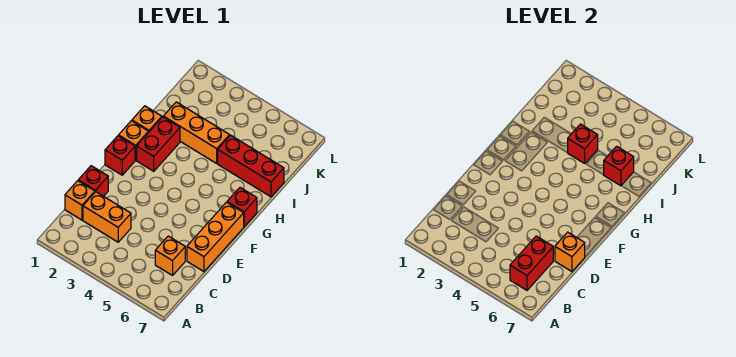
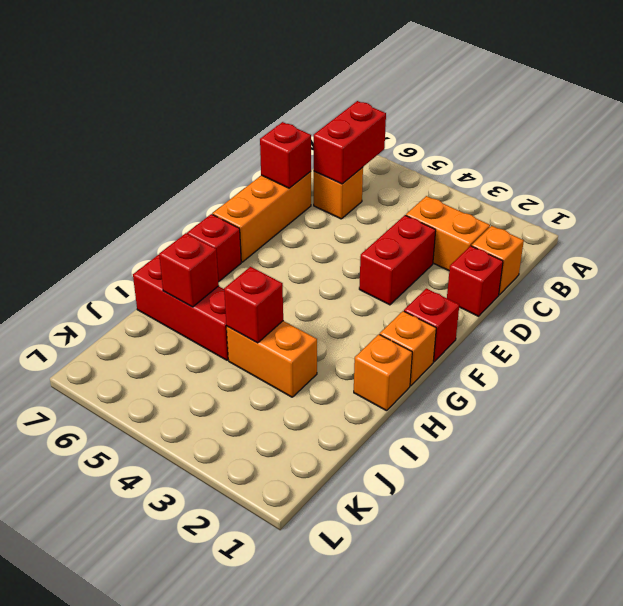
orange brick D7 level 2 -> red brick D7 level 2
red brick G2:H2 level 1 -> red brick D3:E3 level 1
orange brick I2:I4 level 1 -> orange brick I3:I4 level 1

